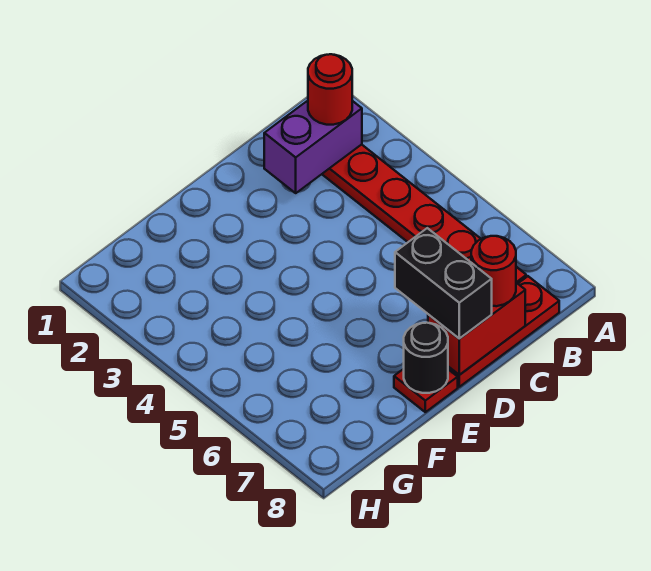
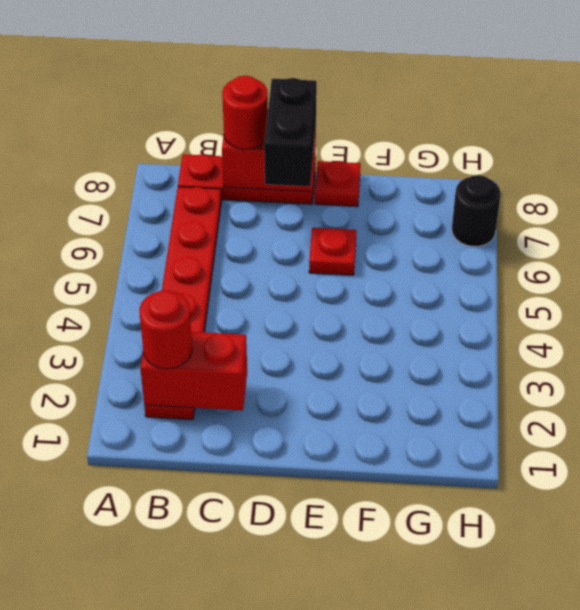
purple brick B2:C2 level 2 -> red brick B2:C2 level 2
none -> red plate E6 level 1
black round brick E8 level 2 -> black round brick H7 level 1

